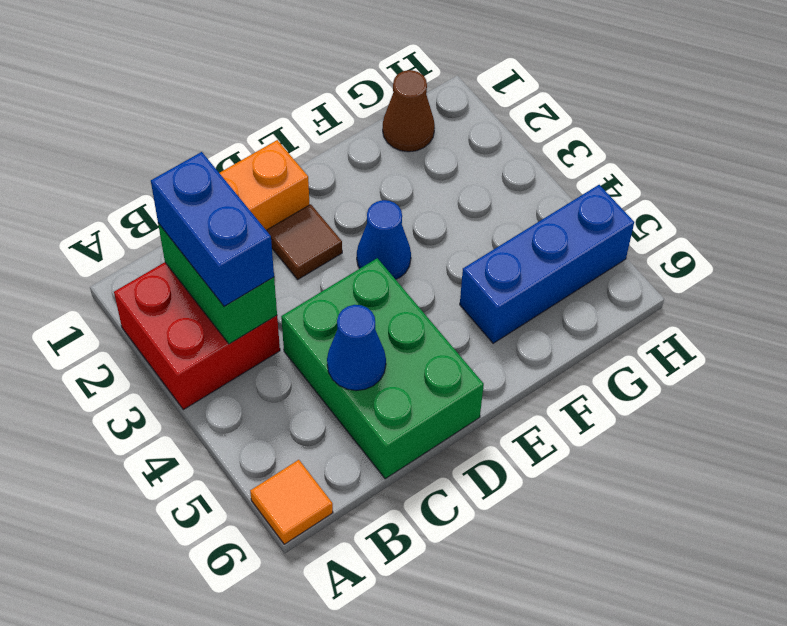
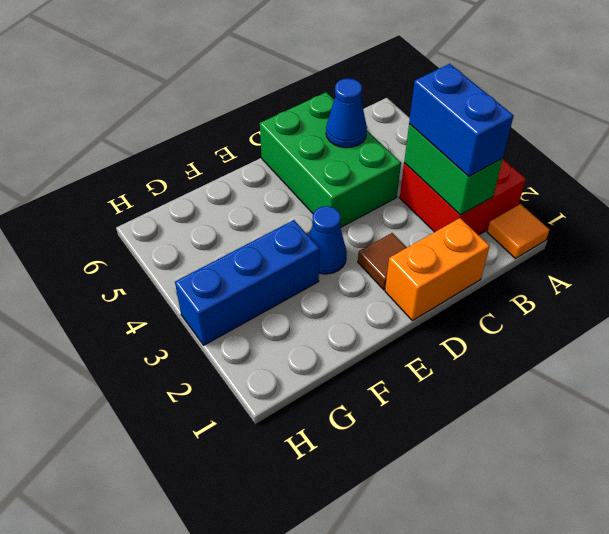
orange tile A6 level 1 -> orange tile A1 level 1
blue brick F5:H5 level 1 -> blue brick F3:H3 level 1
brown cone G1 level 1 -> none

